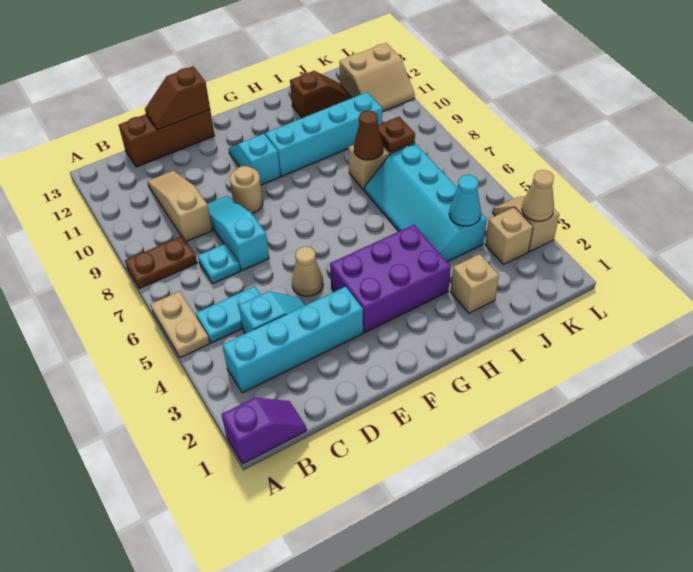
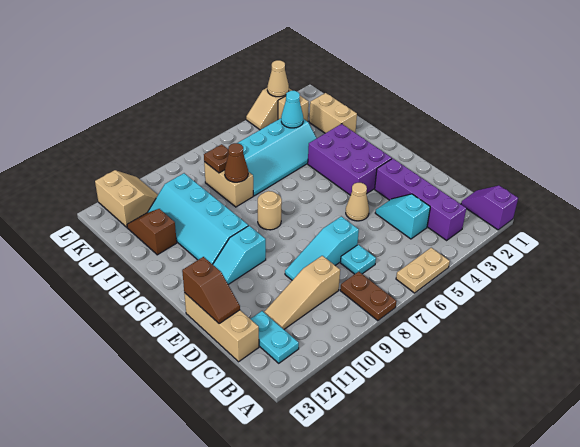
cyan brick B3:E3 level 1 -> purple brick B3:E3 level 1
cyan plate B5:C5 level 1 -> cyan plate B12:C12 level 1
brown brick C13:E13 level 1 -> tan brick C13:E13 level 1
tan round brick E9 level 1 -> tan round brick G8 level 1
tan brick I2 level 1 -> tan brick I2:J2 level 1

